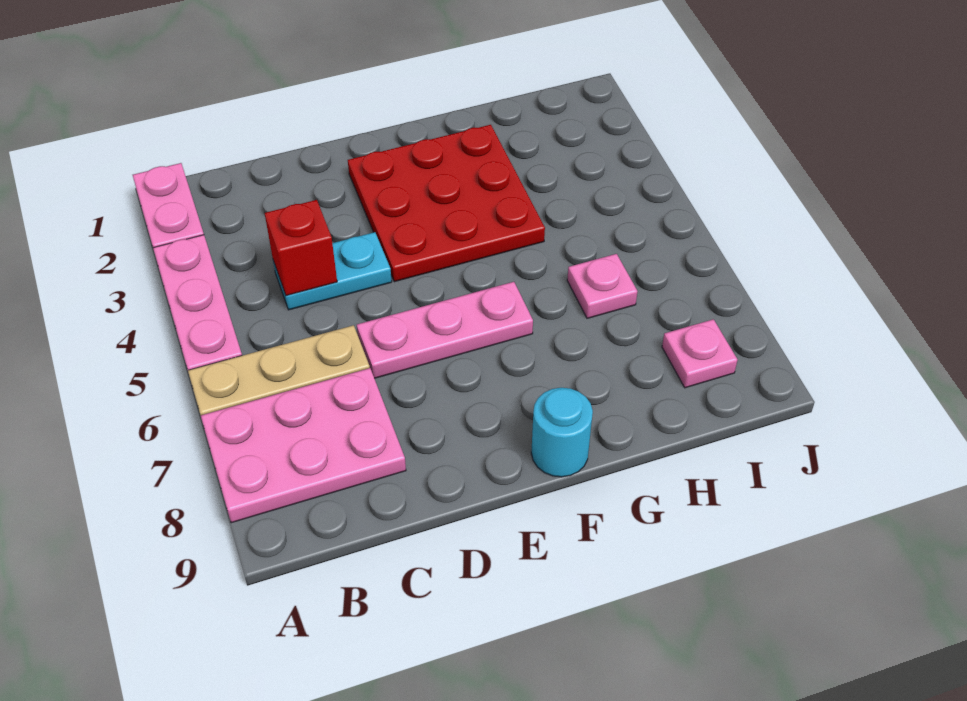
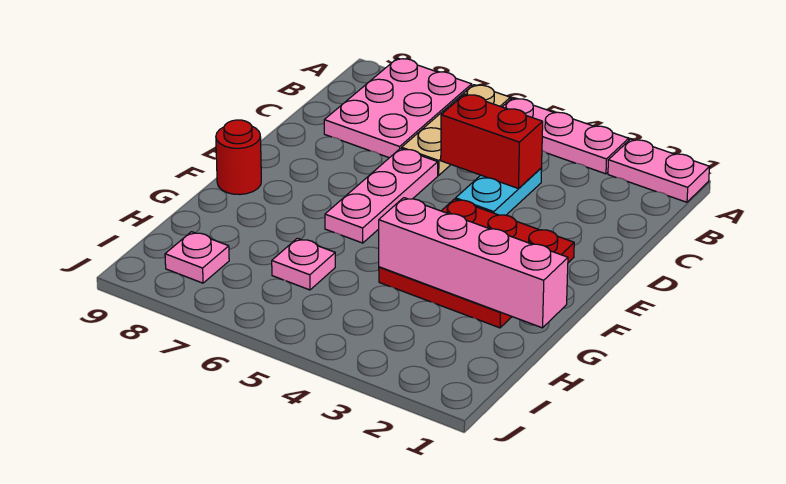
red brick C4 level 2 -> red brick C4:C5 level 2
cyan round brick F9 level 1 -> red round brick F9 level 1
none -> pink brick G1:G4 level 2

